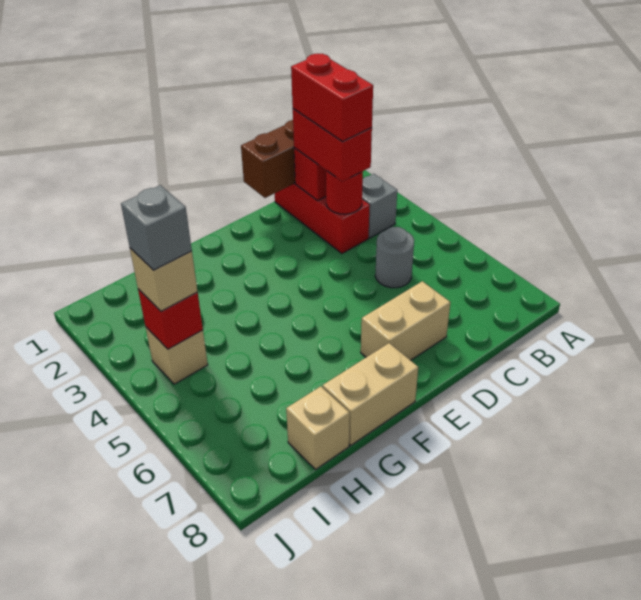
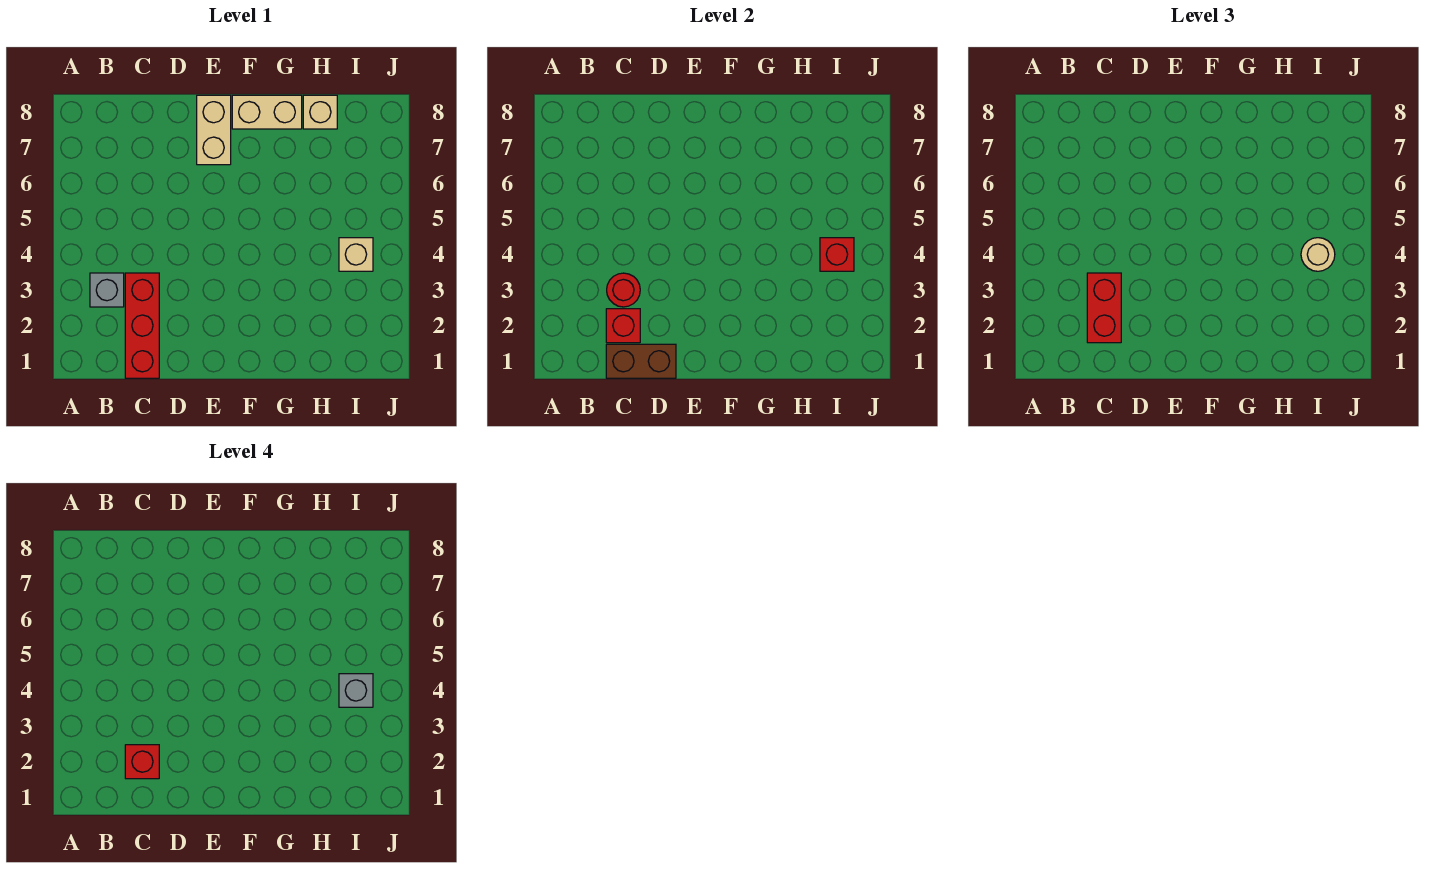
red brick C2:C3 level 4 -> red brick C2 level 4
grey round brick C5 level 1 -> none
tan brick D7:E7 level 1 -> tan brick E7:E8 level 1
tan brick I4 level 3 -> tan round brick I4 level 3

